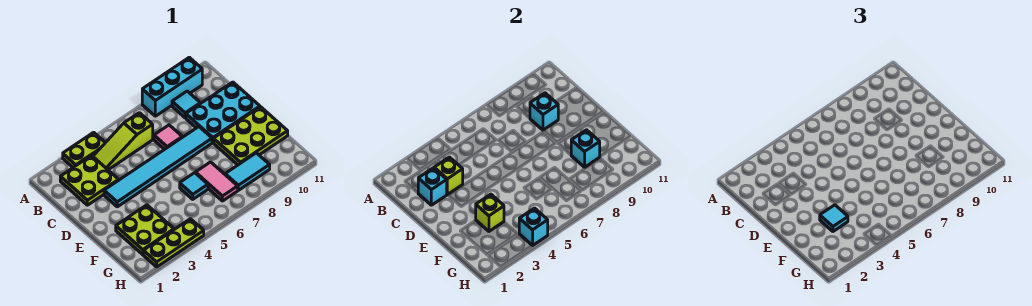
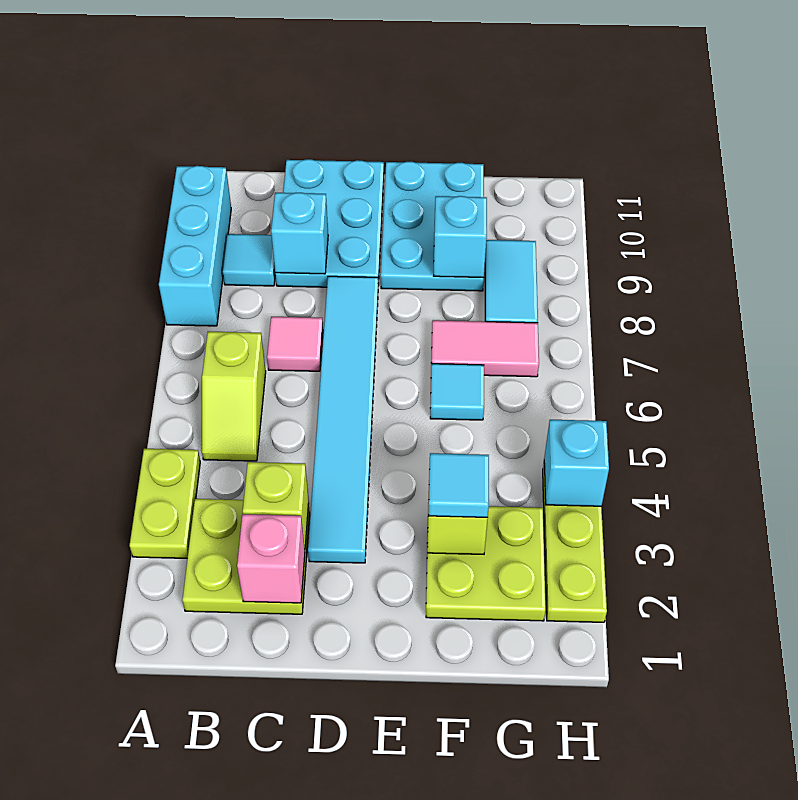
lime slope B4:B6 level 1 top 6 -> lime slope B5:B6 level 1 top 6
cyan brick C2 level 2 -> pink brick C2 level 2
lime plate E9:F11 level 1 -> cyan plate E9:F11 level 1

